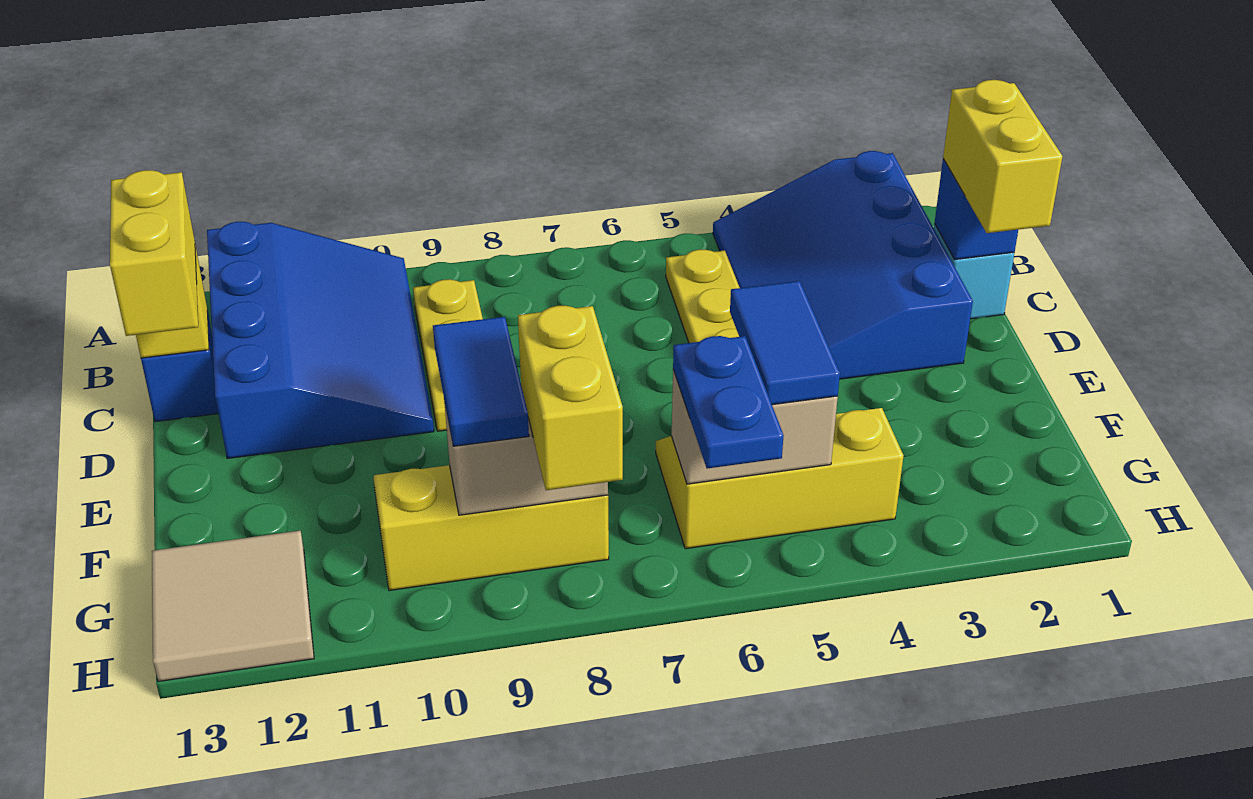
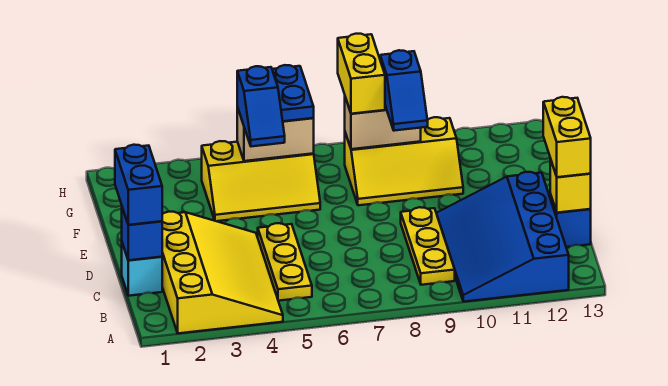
blue slope A2:D4 level 1 top 2 -> yellow slope A2:D4 level 1 top 2
yellow brick C1:D1 level 3 -> blue brick C1:D1 level 3
blue tile F5:G5 level 3 -> blue slope F5:G5 level 3 top G
blue tile F9:G9 level 3 -> blue slope F9:G9 level 3 top G
tan tile G12:H13 level 1 -> none

